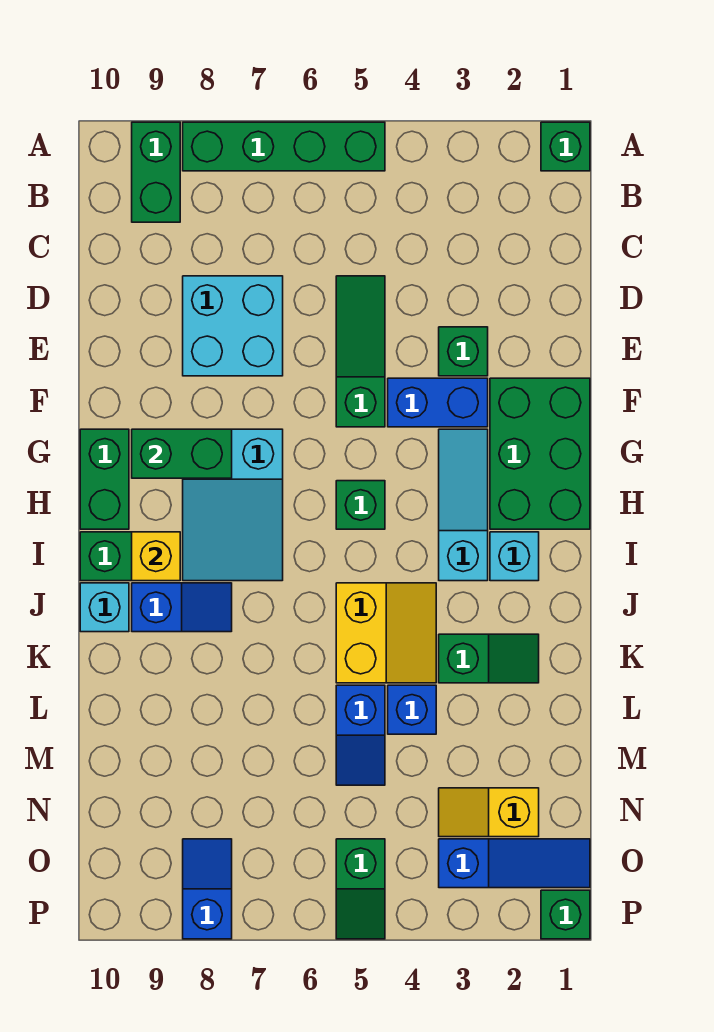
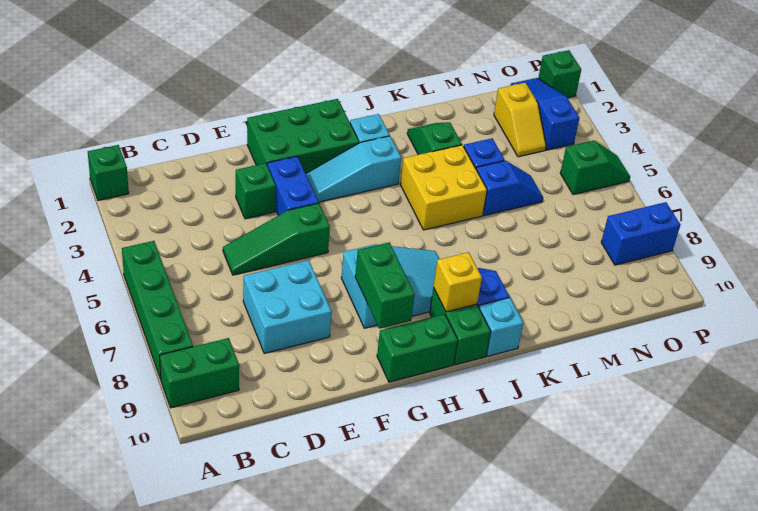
green brick H5 level 1 -> none
yellow slope J4:K5 level 1 top 5 -> yellow brick J4:K5 level 1
blue slope O8:P8 level 1 top P -> blue brick O8:P8 level 1

